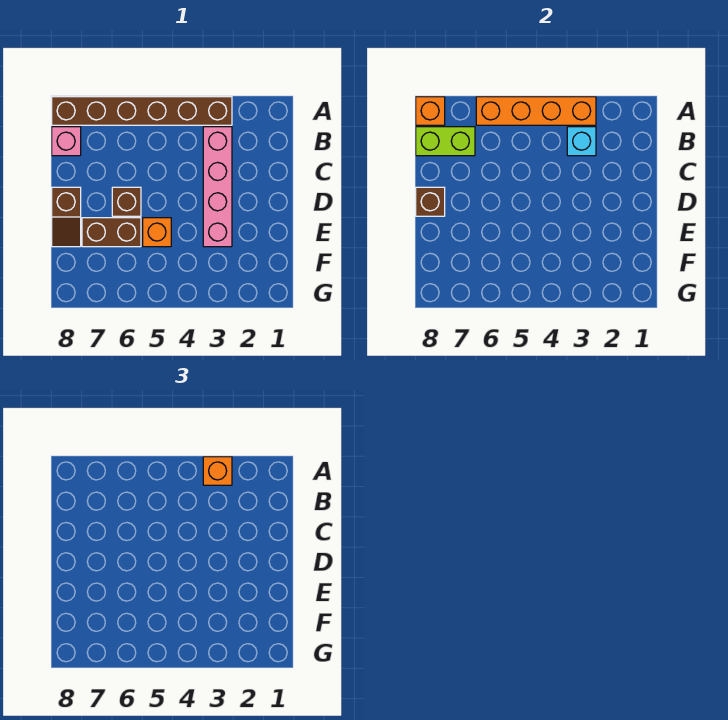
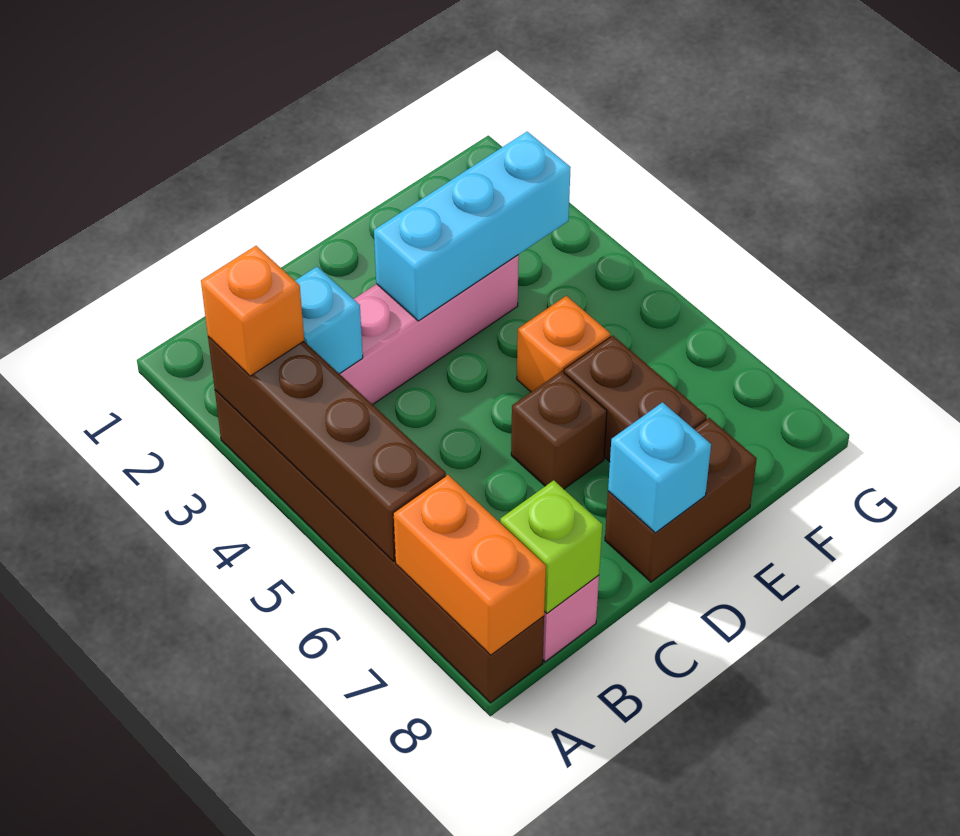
orange brick A3:A6 level 2 -> brown brick A3:A6 level 2
orange brick A8 level 2 -> orange brick A7:A8 level 2
lime brick B7:B8 level 2 -> lime brick B8 level 2
none -> cyan brick D3:F3 level 2
brown slope D8:E8 level 1 top D -> brown brick D8:E8 level 1
brown brick D8 level 2 -> cyan brick D8 level 2

